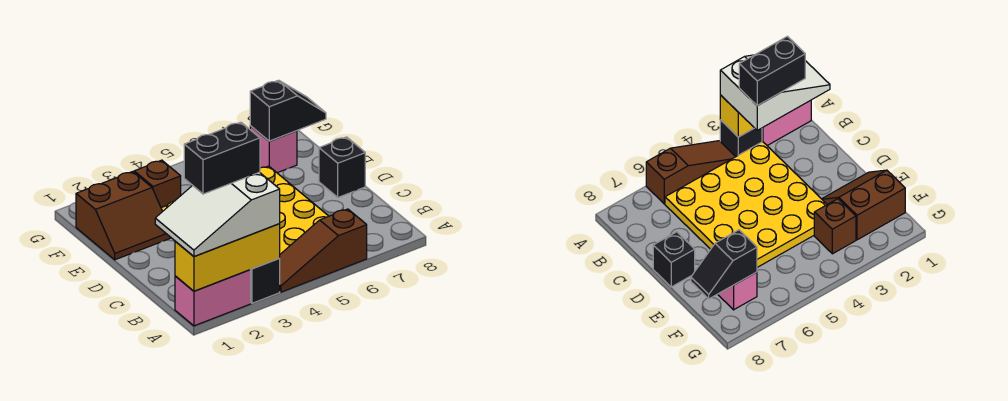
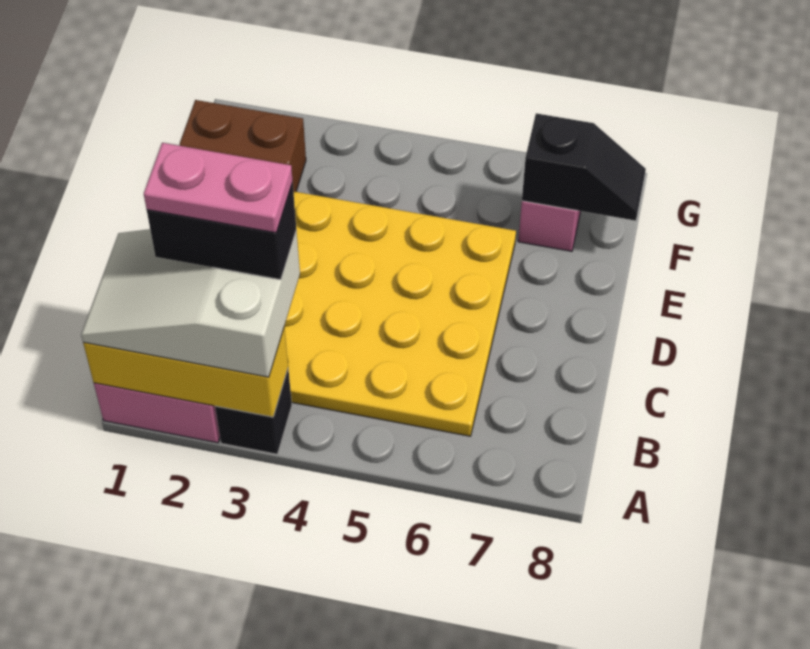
brown slope A4:A6 level 1 top 6 -> none
none -> pink plate B2:B3 level 5
black brick D8 level 1 -> none
brown brick F3 level 1 -> none

